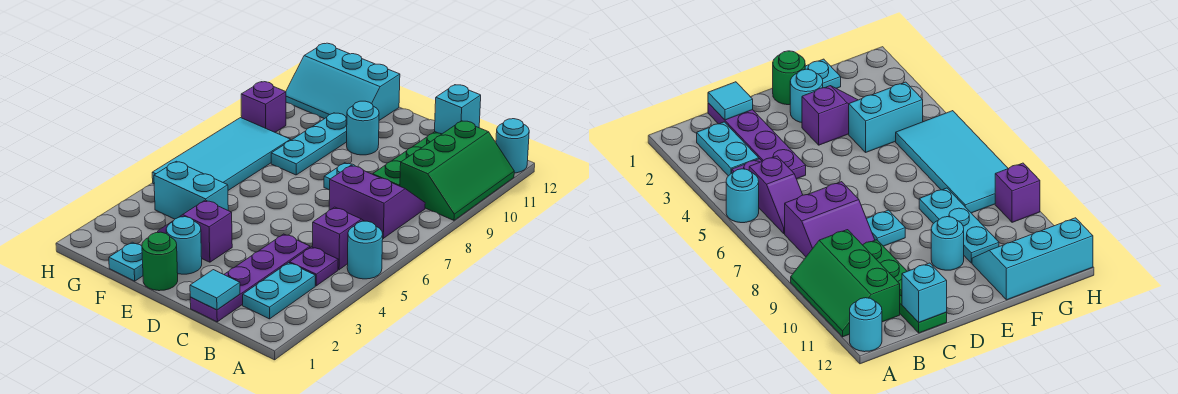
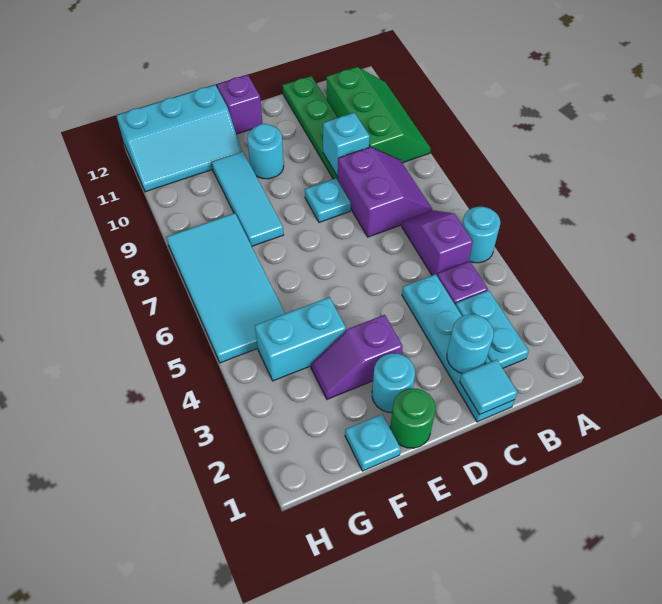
cyan round brick A12 level 1 -> cyan round brick C2 level 2
purple slope B7:C8 level 1 top 7 -> purple slope B7:C8 level 1 top C
purple plate C1:C4 level 1 -> cyan plate C1:C4 level 1
cyan brick C12 level 2 -> cyan brick C9 level 2
cyan plate F8:F10 level 1 -> cyan tile F8:F10 level 1
purple brick H9 level 1 -> purple brick E12 level 1

